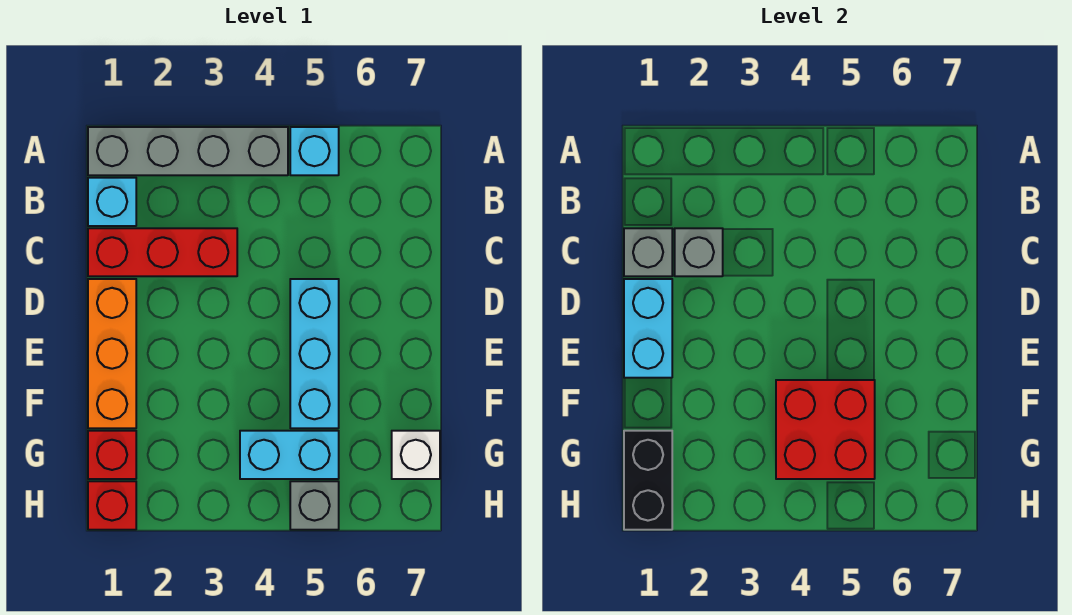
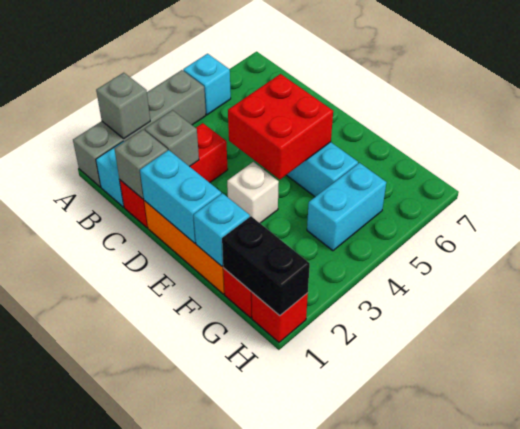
none -> cyan brick F1 level 2
red brick F4:G5 level 2 -> red brick D4:E5 level 2
white brick G7 level 1 -> white brick E3 level 1
grey brick H5 level 1 -> grey brick A2 level 2

